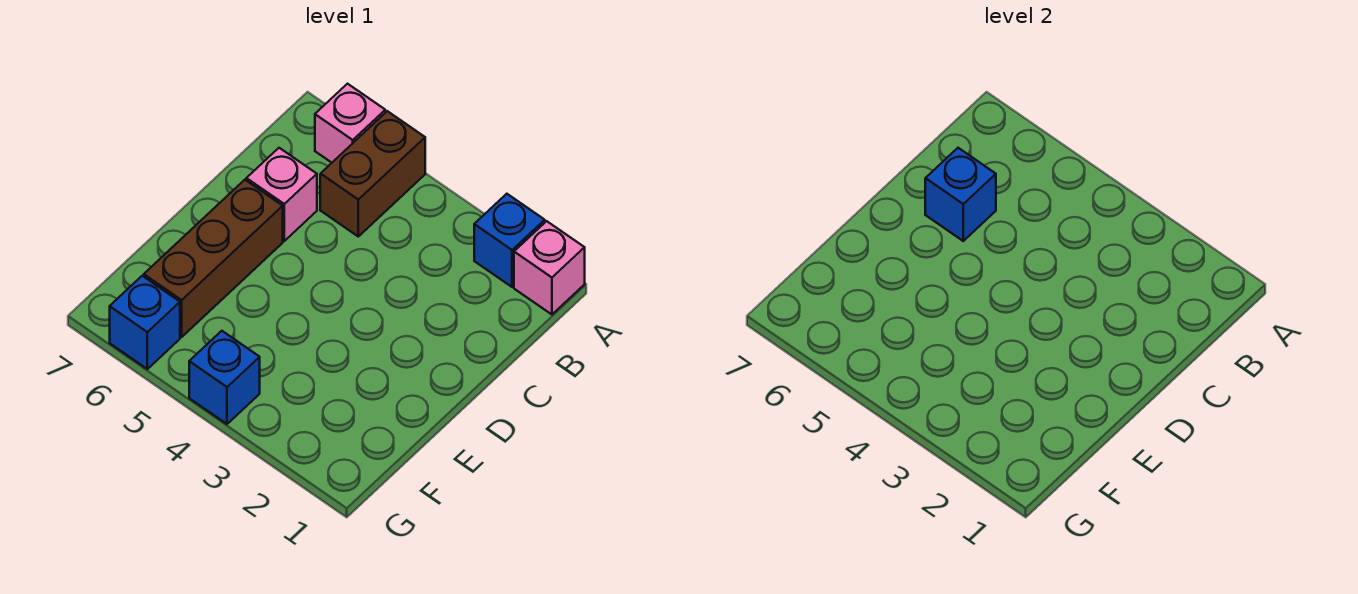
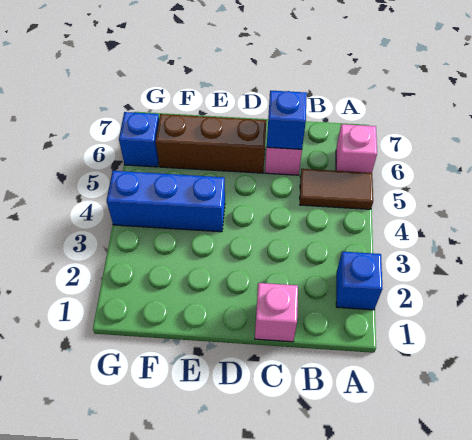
pink brick A1 level 1 -> pink brick C1 level 1
brown brick A5:B5 level 1 -> brown tile A5:B5 level 1
blue brick G4 level 1 -> blue brick E4:G4 level 1

